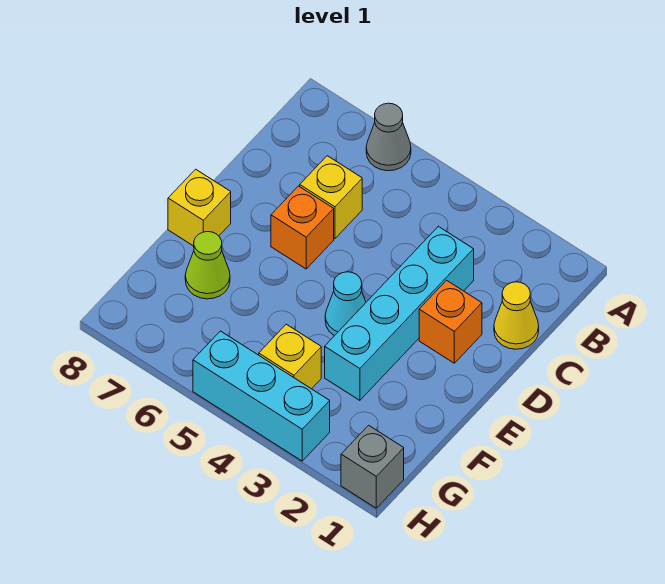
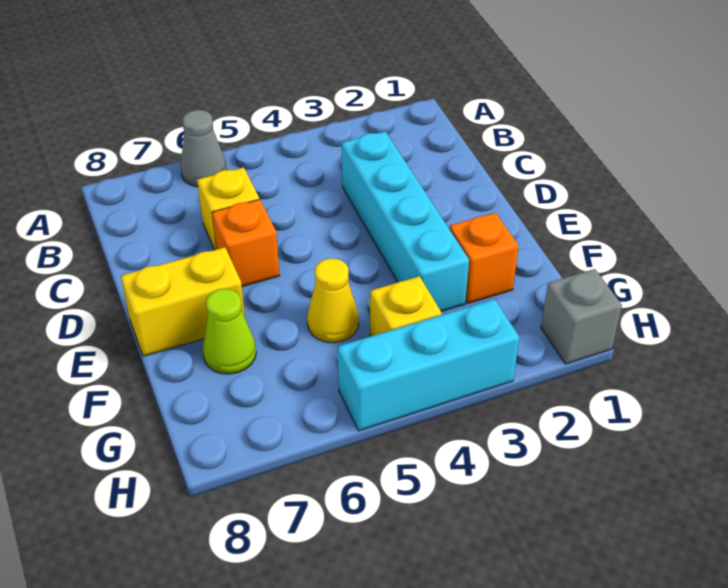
yellow cone C1 level 1 -> yellow cone F5 level 1
orange brick D2 level 1 -> orange brick F2 level 1
cyan cone E4 level 1 -> none
yellow brick E8 level 1 -> yellow brick E7:E8 level 1

